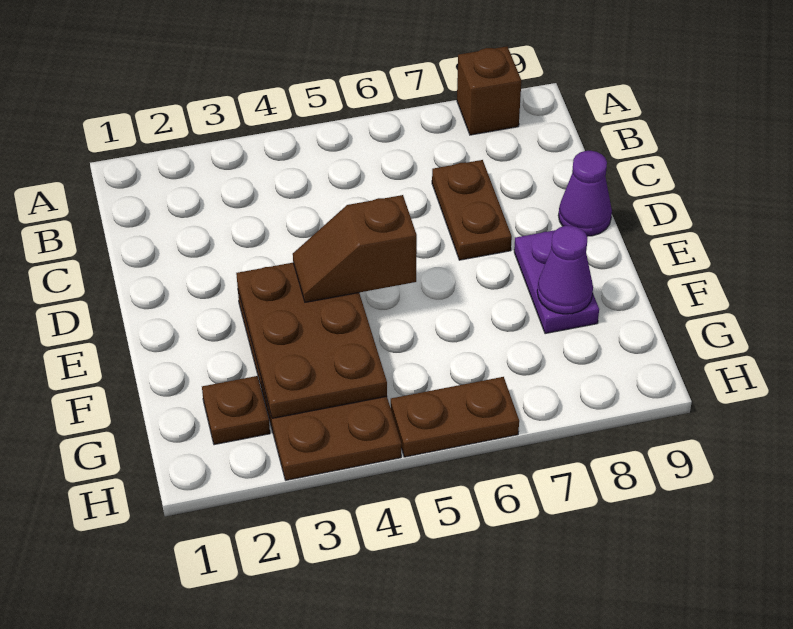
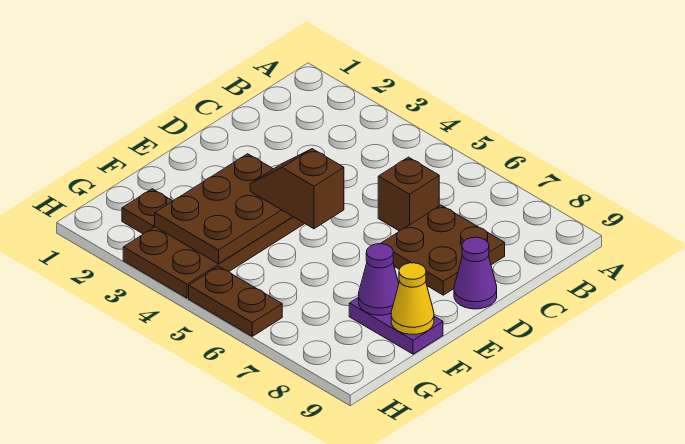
brown brick A8 level 1 -> brown brick C6 level 1
brown plate C7:D7 level 1 -> brown plate C7:D8 level 1
purple plate E8:F8 level 1 -> purple plate F8:F9 level 1
none -> yellow cone F9 level 2

